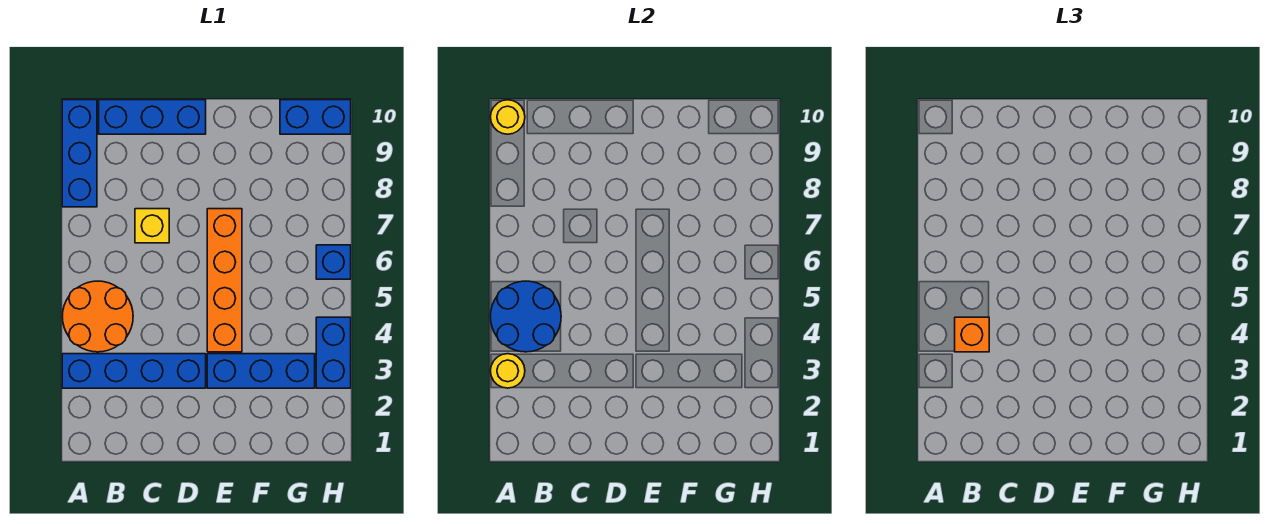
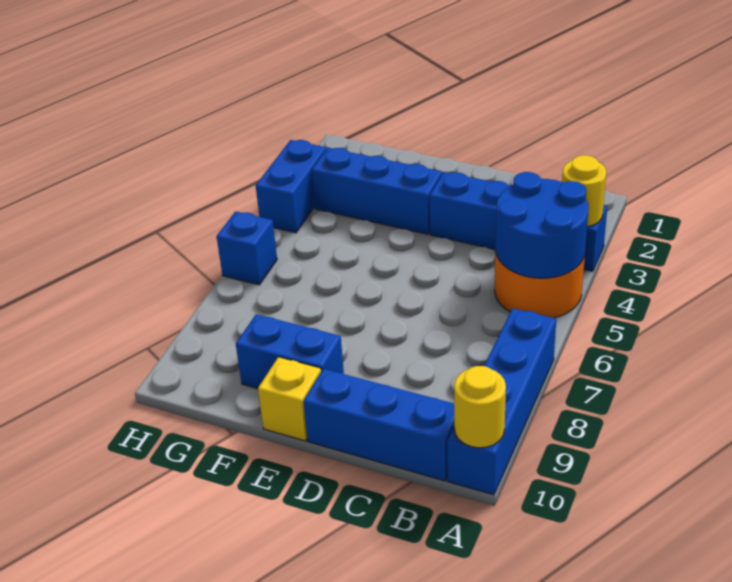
blue brick A8:A10 level 1 -> blue brick A7:A10 level 1
orange brick B4 level 3 -> none
yellow brick C7 level 1 -> yellow brick E10 level 1
orange brick E4:E7 level 1 -> none
blue brick G10:H10 level 1 -> blue brick E9:F9 level 1

